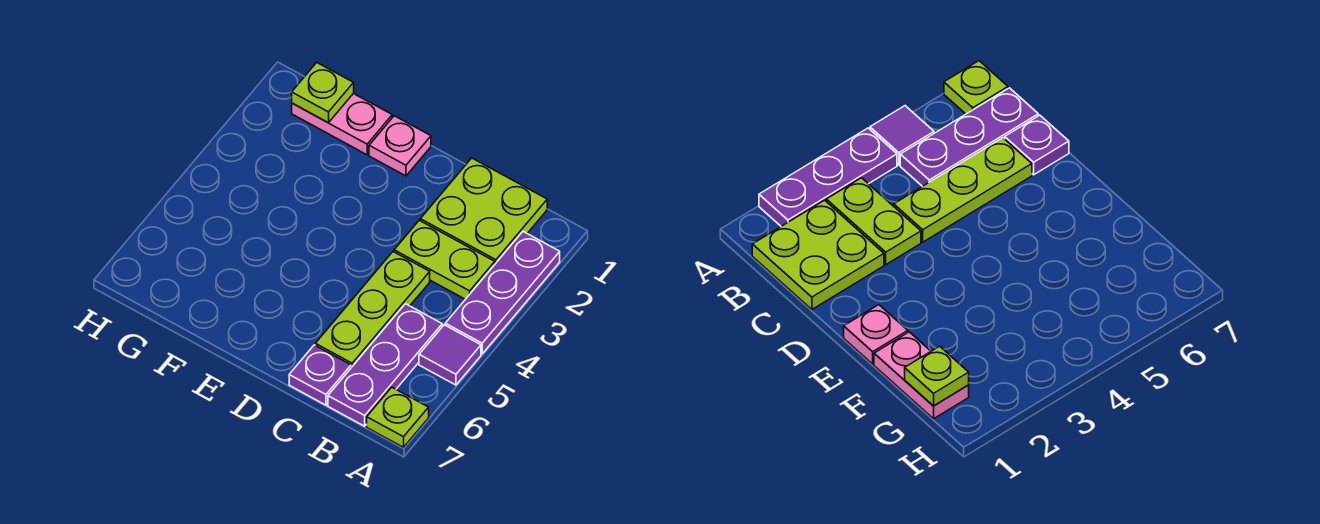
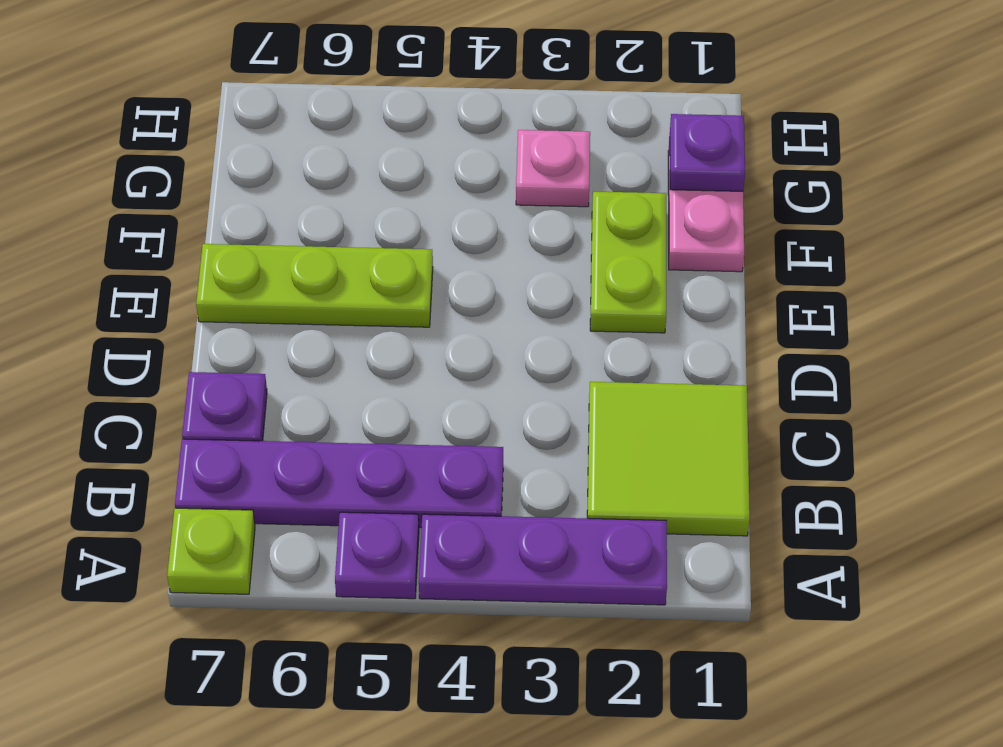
purple tile A5 level 1 -> purple plate A5 level 1
lime plate B1:C2 level 1 -> lime tile B1:C2 level 1
lime plate B3:C3 level 1 -> lime plate E2:F2 level 1
purple plate B5:B7 level 1 -> purple plate B4:B7 level 1
lime plate C4:C6 level 1 -> lime plate E5:E7 level 1
pink plate E1 level 1 -> pink plate G3 level 1
lime plate G1 level 2 -> purple plate G1 level 2

